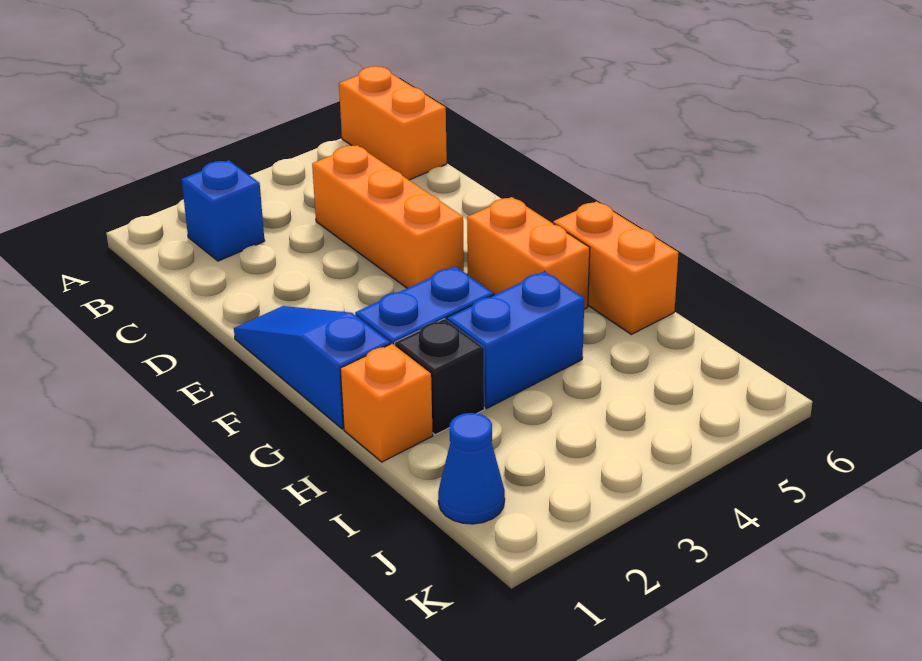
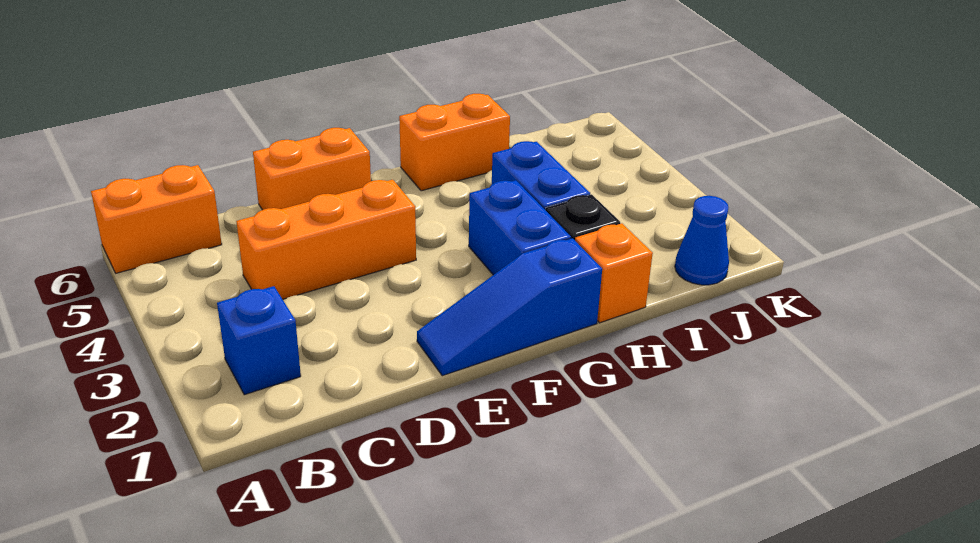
orange brick F5:G5 level 1 -> orange brick D6:E6 level 1

